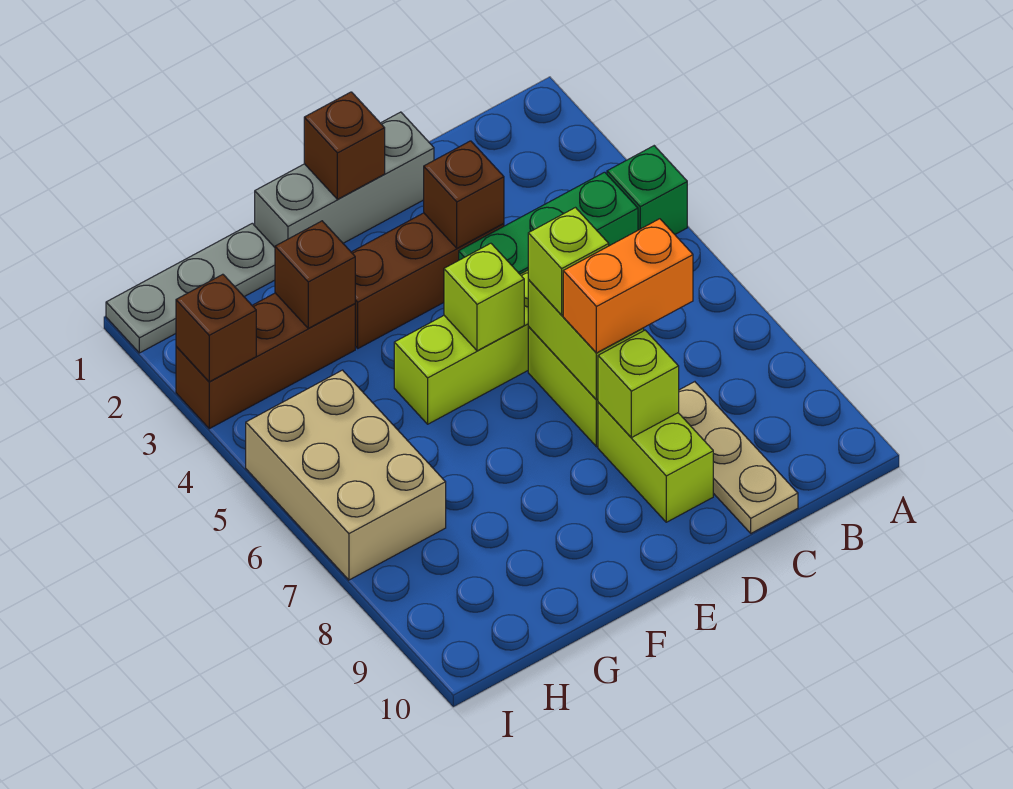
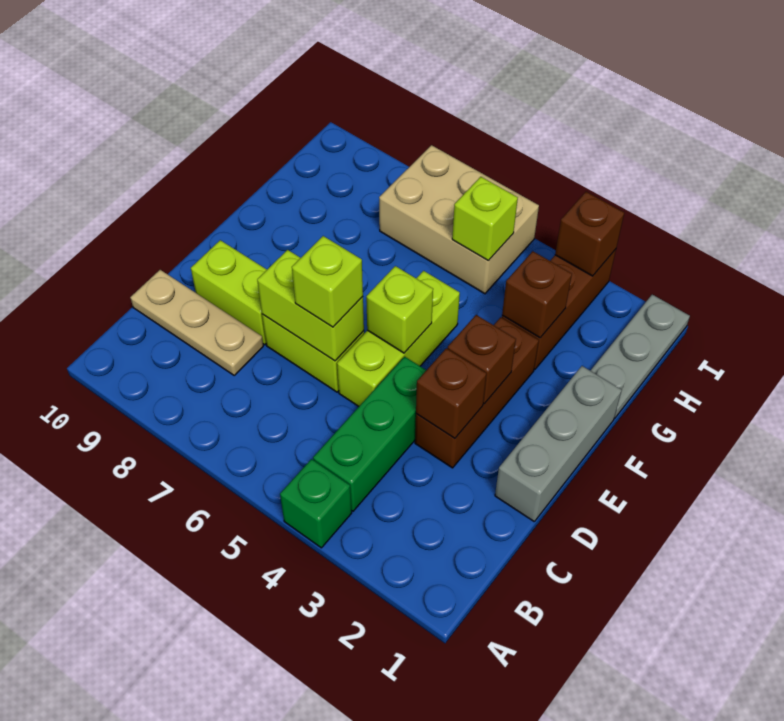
orange brick C7:D7 level 3 -> none
lime brick D8 level 2 -> lime brick H5 level 2
brown brick E1 level 2 -> brown brick E3 level 2

